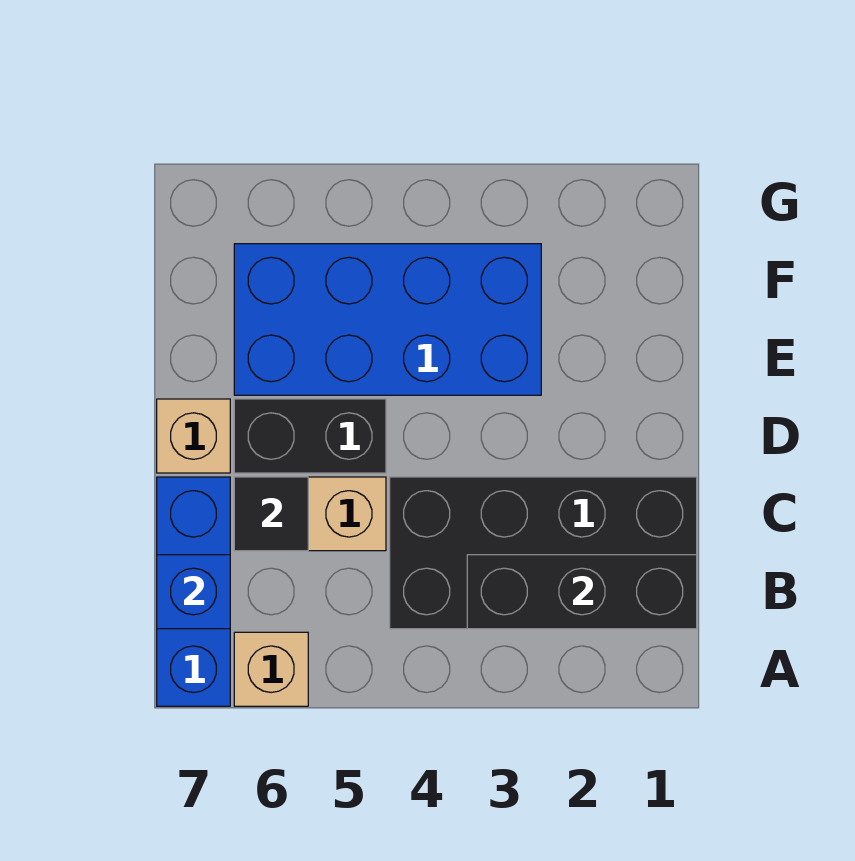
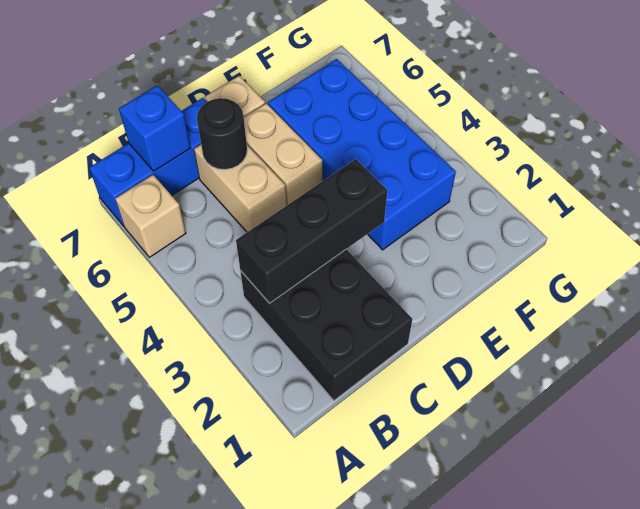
black brick B1:C4 level 1 -> black brick B1:C3 level 1
black brick B1:B3 level 2 -> black brick B3:D3 level 2
black tile C6 level 2 -> black round brick C6 level 2
black brick D5:D6 level 1 -> tan brick D5:D6 level 1

